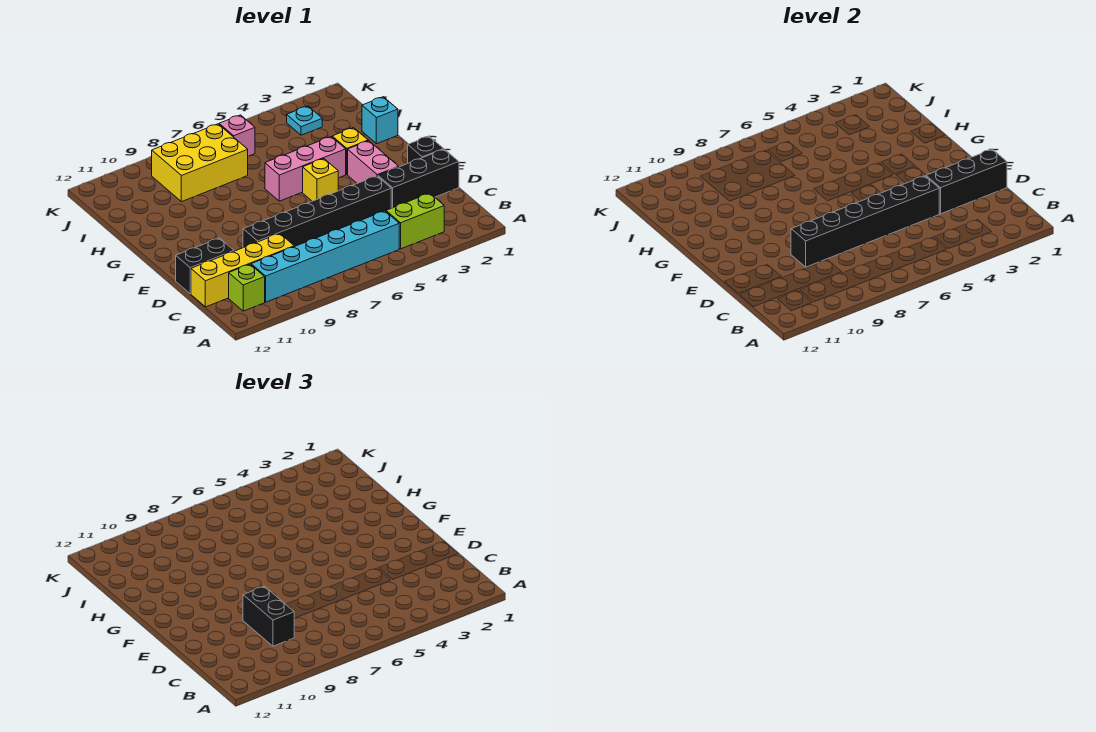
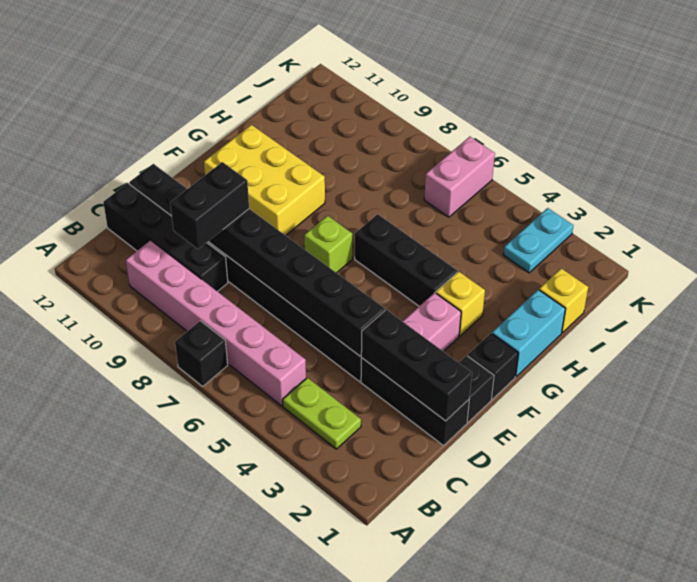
none -> black brick A7 level 1
lime brick B3:B4 level 1 -> lime plate B3:B4 level 1
cyan brick B5:B10 level 1 -> pink brick B5:B10 level 1
lime brick B11 level 1 -> lime brick F7 level 1
yellow brick C9:C12 level 1 -> black brick C9:C12 level 1
none -> black brick F1 level 1
yellow brick F5 level 1 -> yellow brick I1 level 1
pink brick G4:G6 level 1 -> black brick G4:G6 level 1
cyan brick H1 level 1 -> cyan brick G1:H1 level 1
yellow brick I7:J9 level 1 -> yellow brick F9:G11 level 1
cyan plate J3 level 1 -> cyan plate J3:K3 level 1
pink brick J6 level 1 -> pink brick J6:K6 level 1

